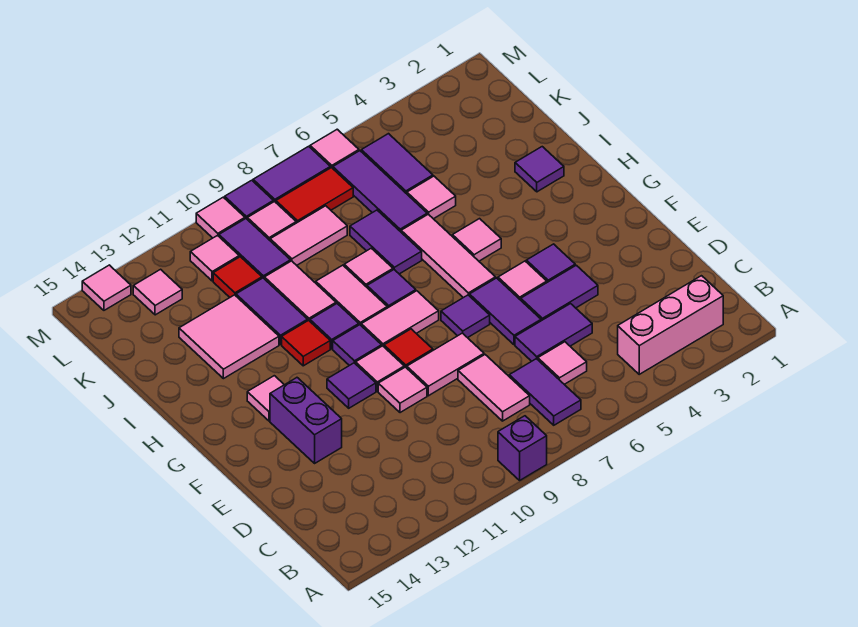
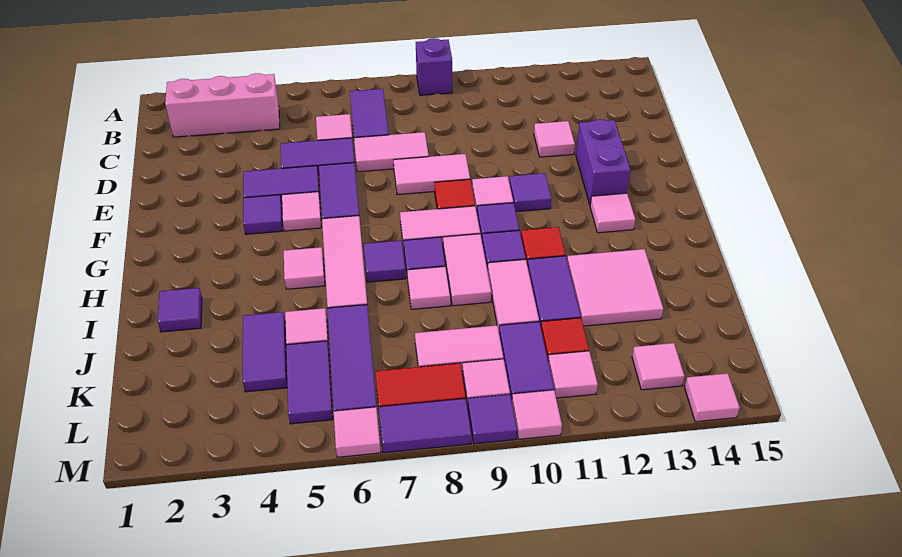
pink tile C8:D8 level 1 -> pink tile D7:D8 level 1
pink tile E10 level 1 -> pink tile D12 level 1
purple tile F7 level 1 -> purple tile H7 level 1
purple tile I7:J7 level 1 -> purple tile J4:K4 level 1

